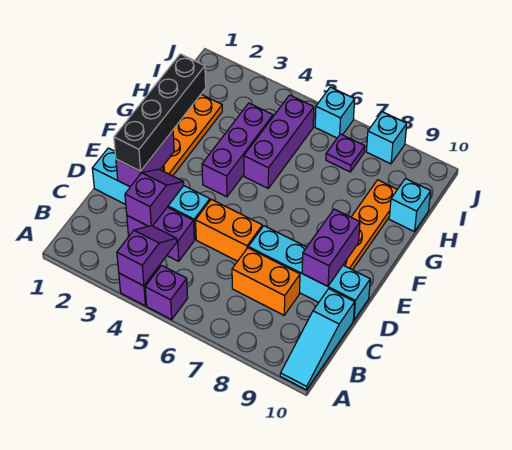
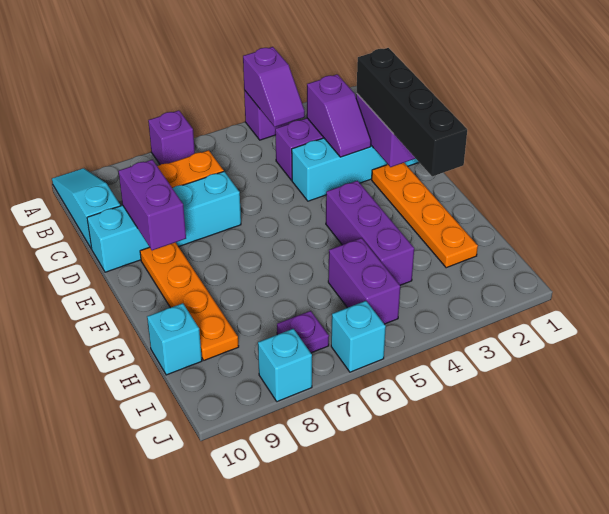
purple brick A5 level 1 -> purple brick A7 level 1
orange brick D5:D6 level 1 -> none
purple brick G5:I5 level 1 -> purple brick H5:I5 level 1

